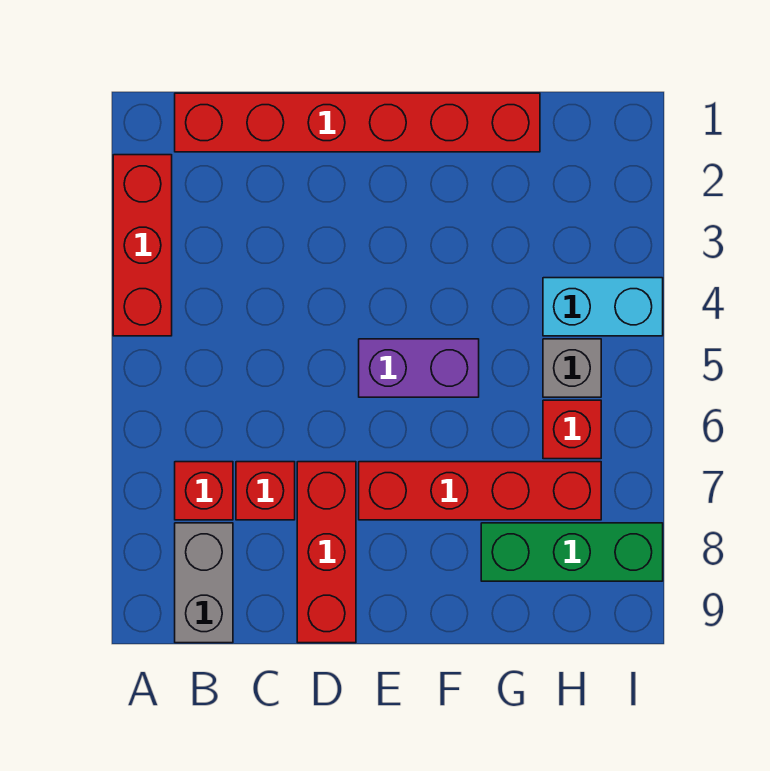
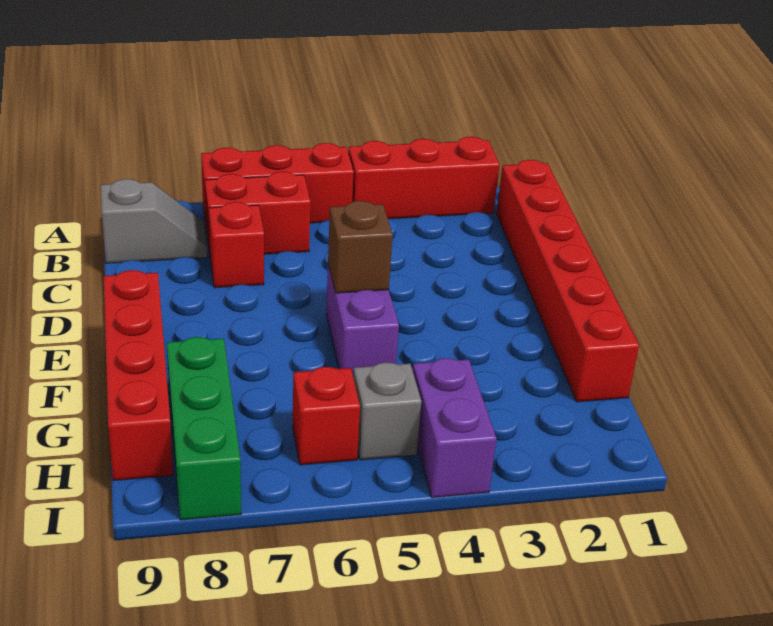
red brick B7 level 1 -> red brick B6:B7 level 1
grey brick B8:B9 level 1 -> grey slope B8:B9 level 1 top 9
red brick D7:D9 level 1 -> red brick A5:A7 level 1
none -> brown brick E5 level 2
red brick E7:H7 level 1 -> red brick E9:H9 level 1
cyan brick H4:I4 level 1 -> purple brick H4:I4 level 1

